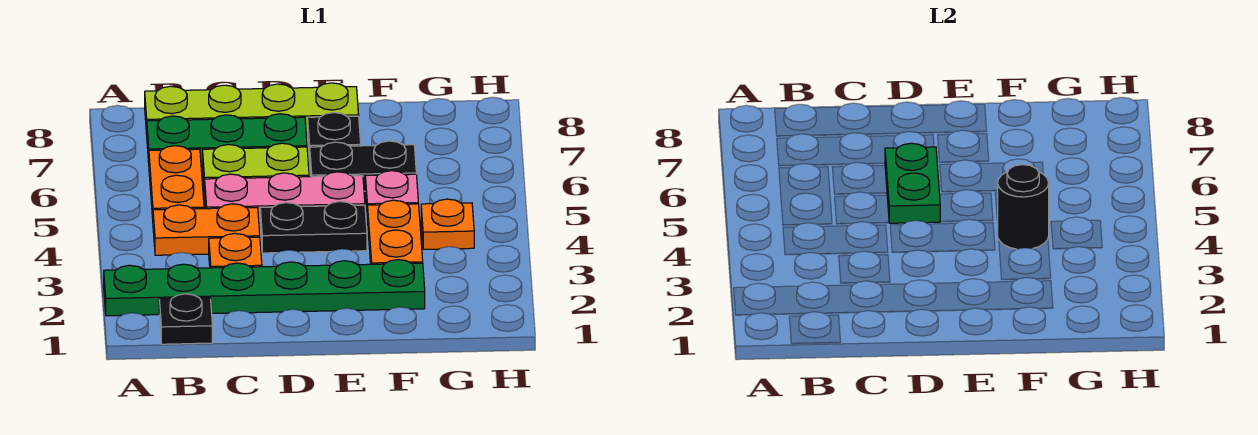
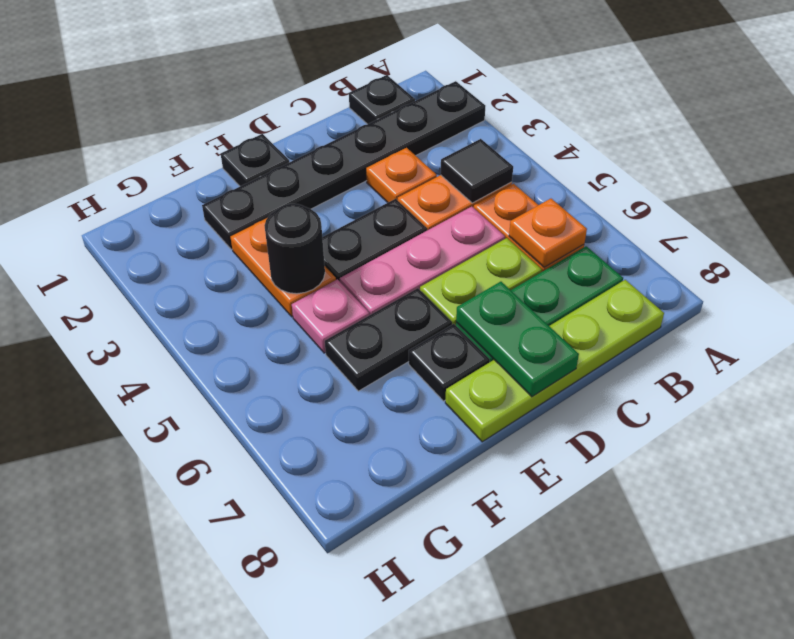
green plate A2:F2 level 1 -> black plate A2:F2 level 1
none -> black tile B4 level 2
green plate D5:D6 level 2 -> green plate D7:D8 level 2
none -> black plate E1 level 1
orange plate G4 level 1 -> orange plate B6 level 2

